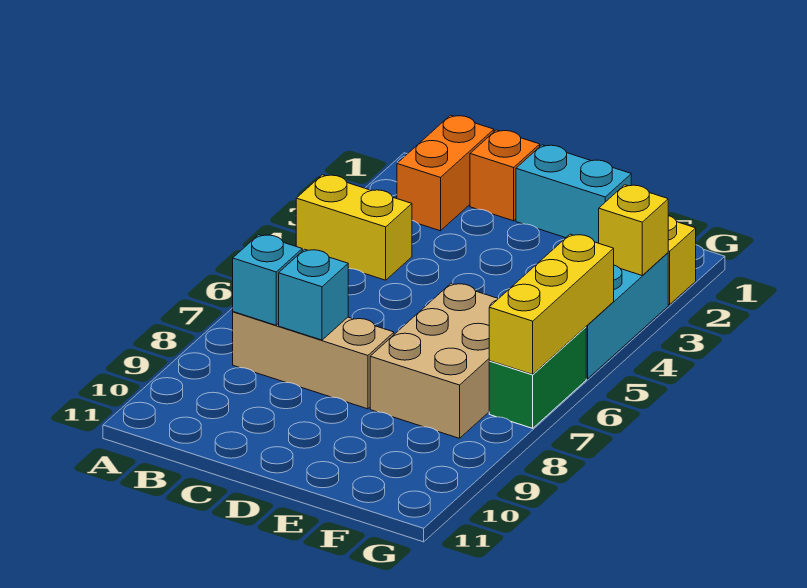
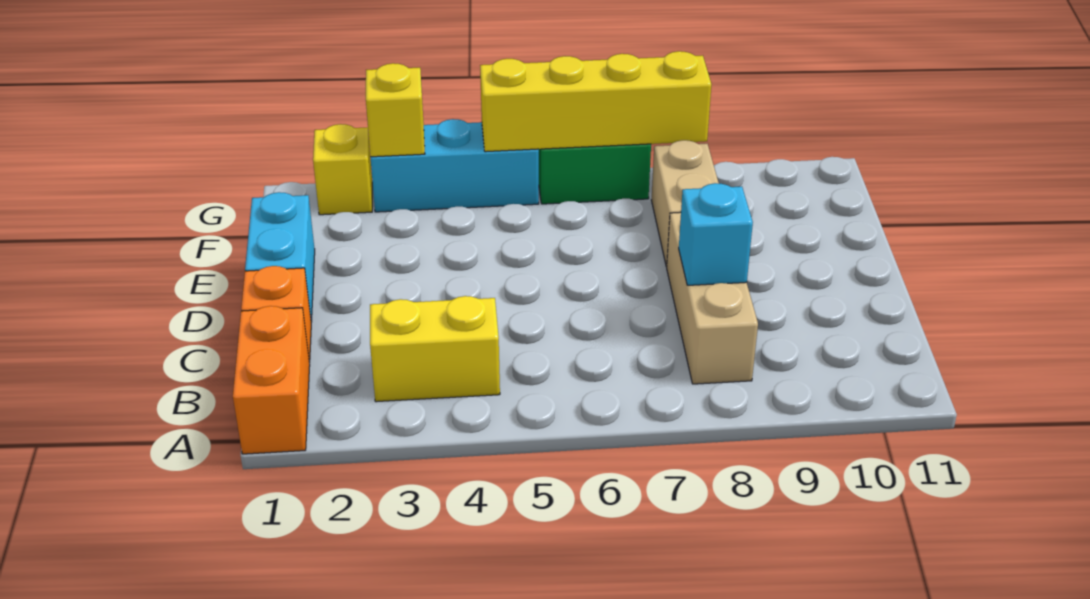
yellow brick A4:B4 level 1 -> yellow brick B3:B4 level 1
orange brick B1:B2 level 1 -> orange brick A1:B1 level 1
cyan brick B8 level 2 -> none
tan brick E6:F8 level 1 -> tan brick E8:F8 level 1
yellow brick G5:G7 level 2 -> yellow brick G5:G8 level 2

